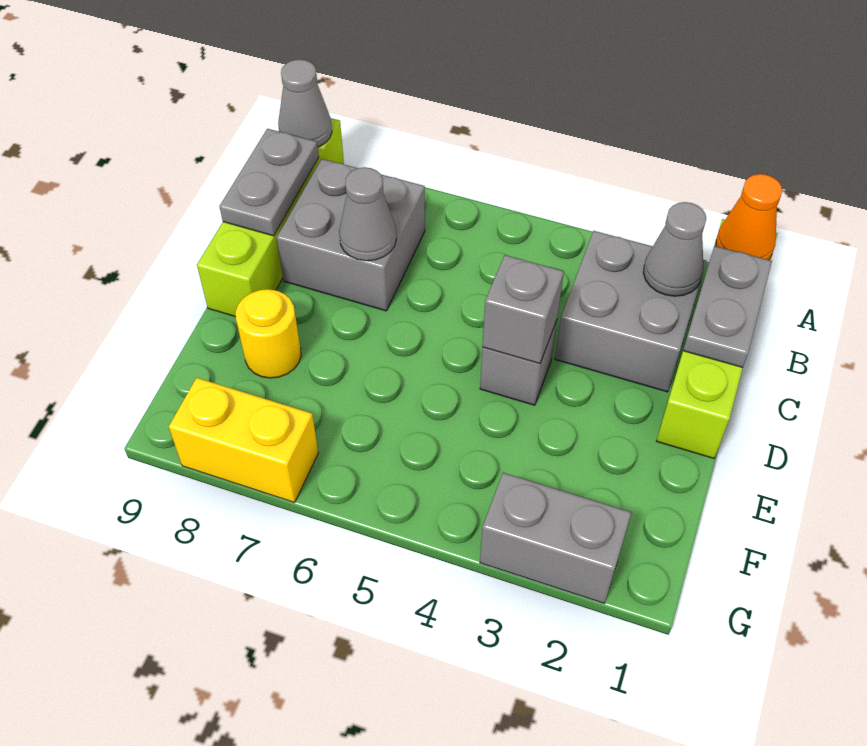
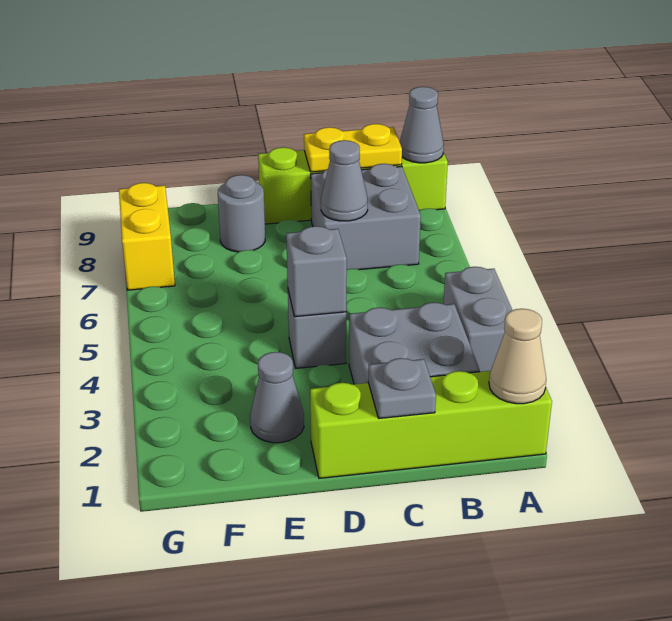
orange cone A1 level 2 -> tan cone A1 level 2
grey plate B1:C1 level 2 -> grey plate C1 level 2
grey cone B2 level 2 -> grey cone E2 level 1
grey plate B9:C9 level 2 -> yellow plate B9:C9 level 2
yellow round brick E8 level 1 -> grey round brick E8 level 1
grey brick G2:G3 level 1 -> grey brick A3:A4 level 1

